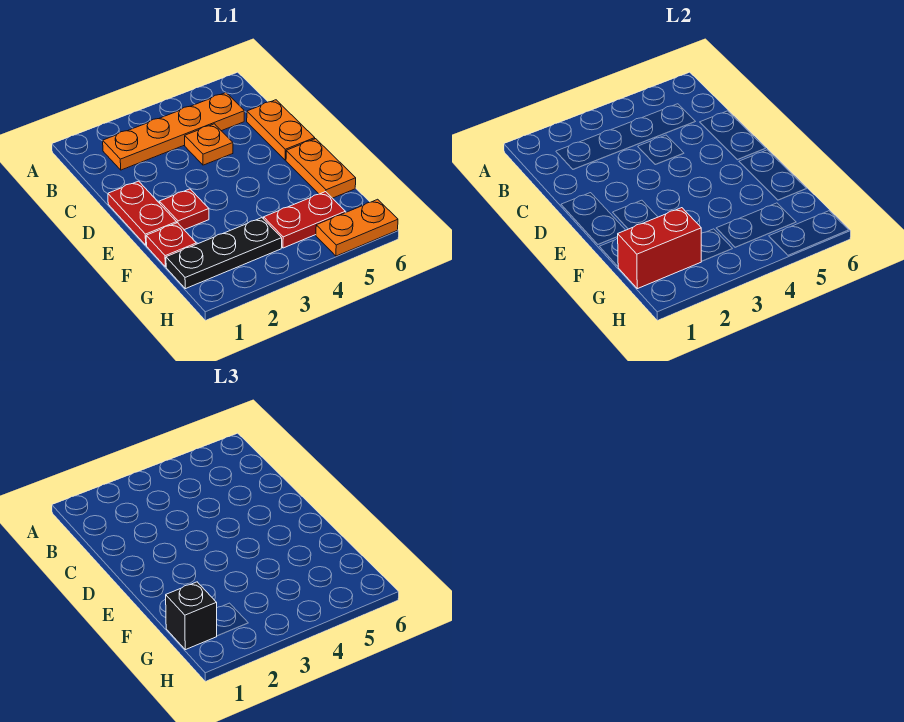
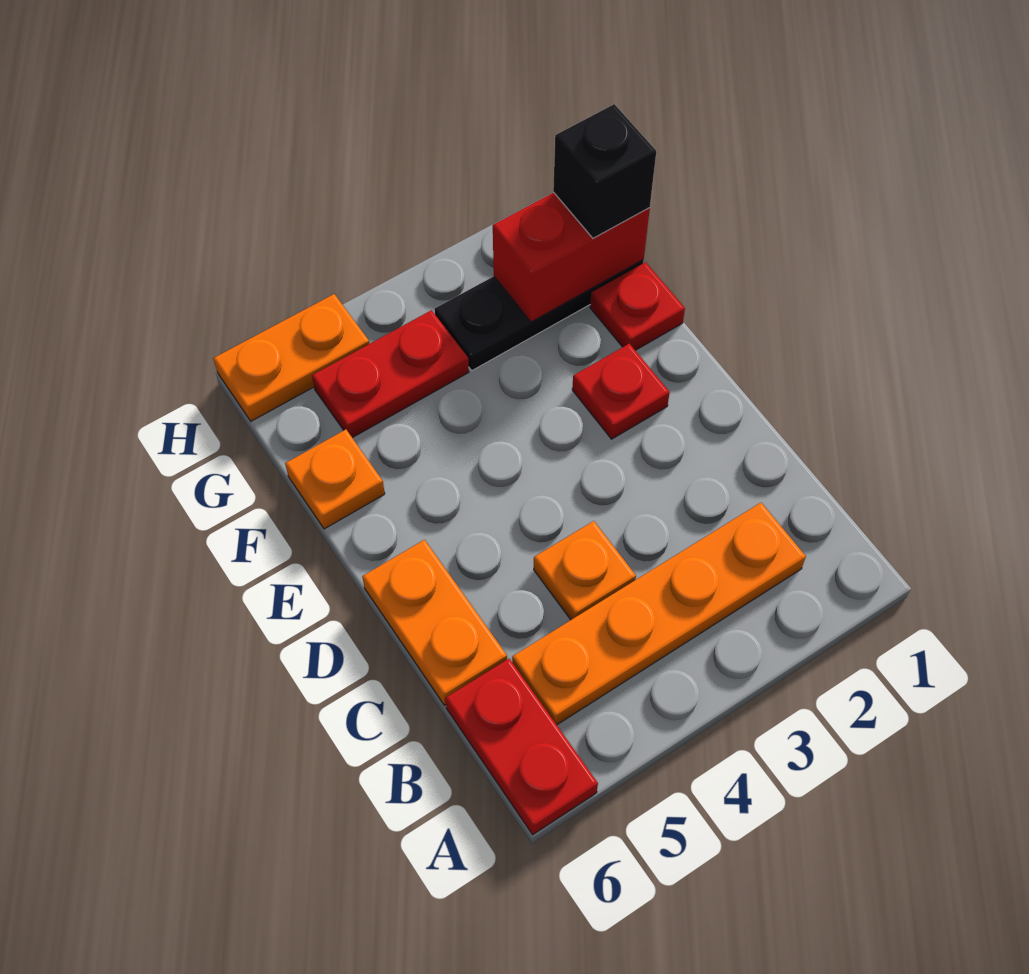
red plate D1:E1 level 1 -> red plate A6:B6 level 1
orange plate E6:F6 level 1 -> orange plate F6 level 1

